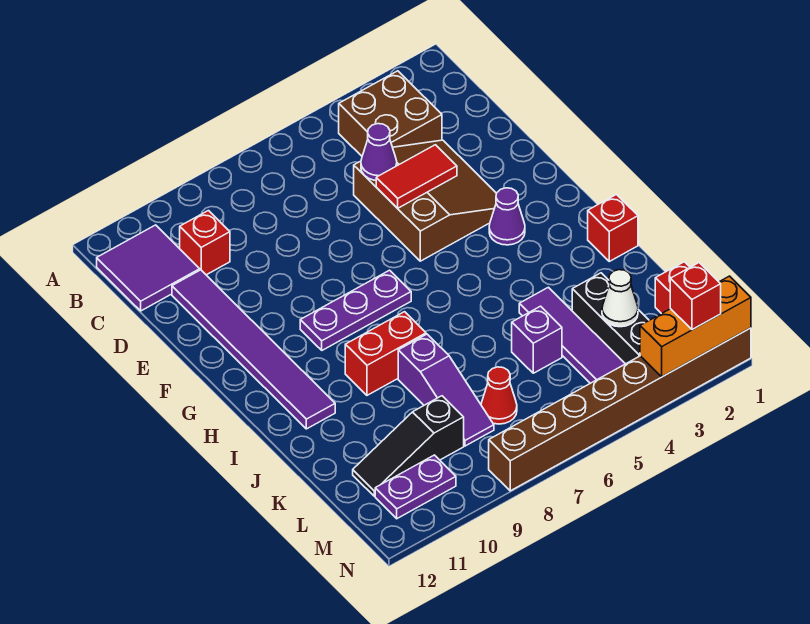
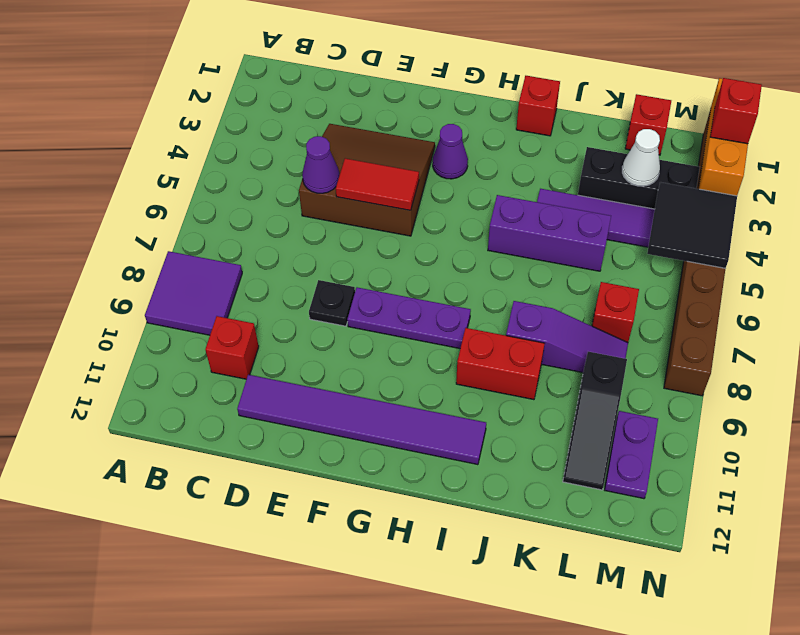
brown brick B3:C4 level 1 -> none
purple tile B11:C12 level 1 -> purple tile A8:B9 level 1
red tile E4:E5 level 2 -> red tile E5:F5 level 2
none -> black plate E8 level 1
purple plate G7:G9 level 1 -> purple plate F8:H8 level 1
red brick I8:I9 level 1 -> red brick I9:J9 level 1
purple brick K5 level 1 -> purple brick I5:K5 level 1
red cone L7 level 1 -> red brick L7 level 1
none -> black tile M4:N5 level 2

